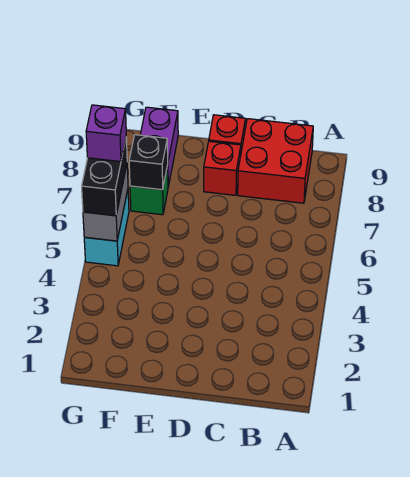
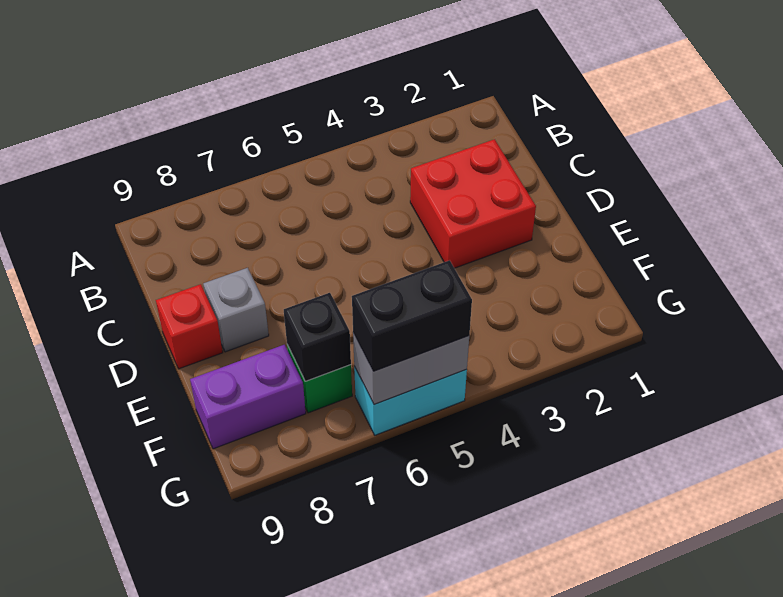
red brick B8:C9 level 1 -> red brick C2:D3 level 1
red brick D8 level 1 -> grey brick D8 level 1
purple brick G6 level 4 -> none

